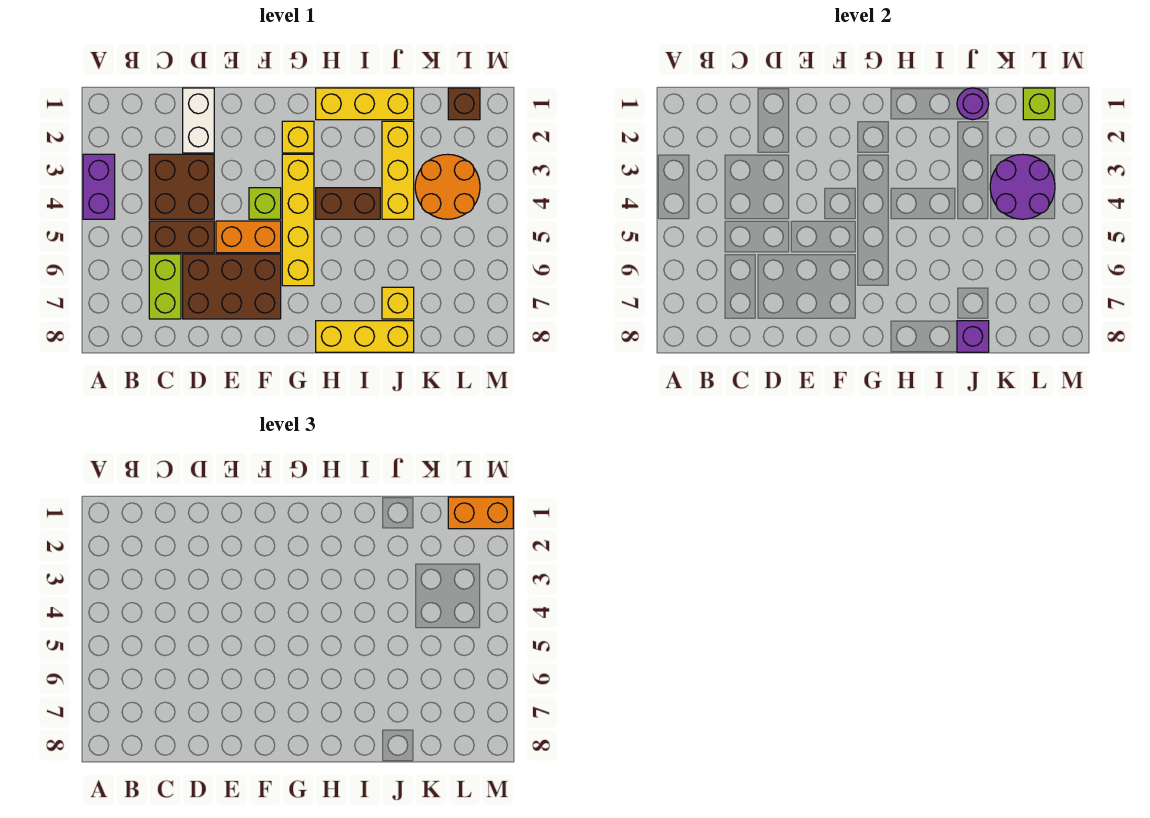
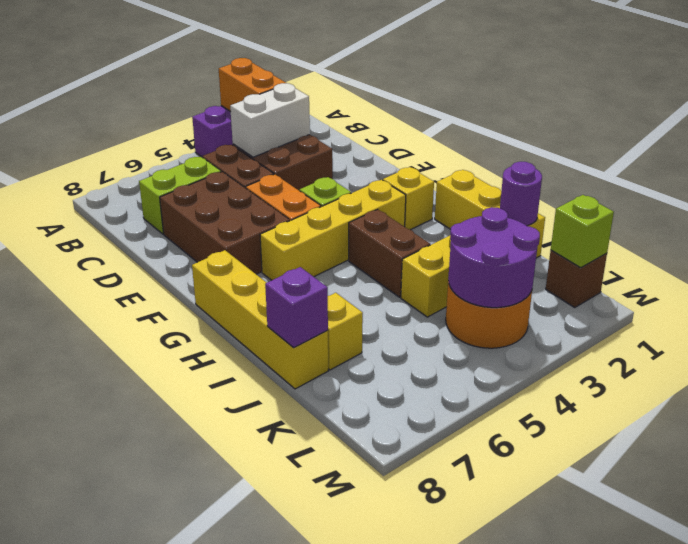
white brick D1:D2 level 1 -> white brick C3:C4 level 2
yellow brick H8:J8 level 1 -> yellow brick G8:J8 level 1
orange brick L1:M1 level 3 -> orange brick A3:B3 level 2

